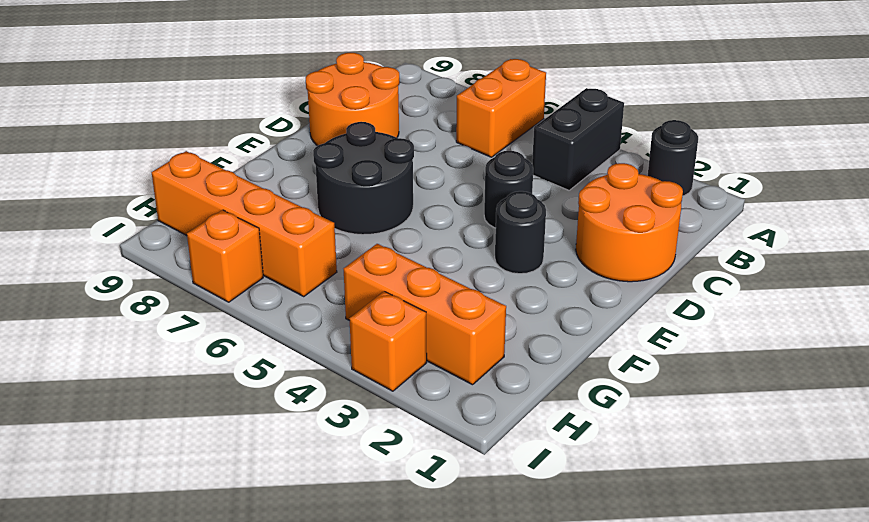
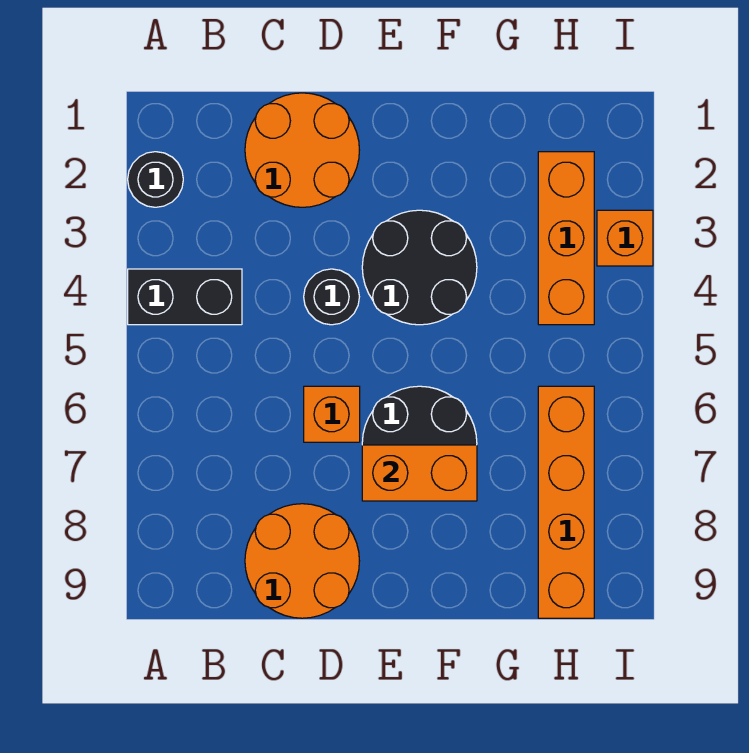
orange brick A6:B6 level 1 -> orange brick E7:F7 level 2
black round brick E3 level 1 -> black round brick E3:F4 level 1
orange brick I7 level 1 -> orange brick D6 level 1

